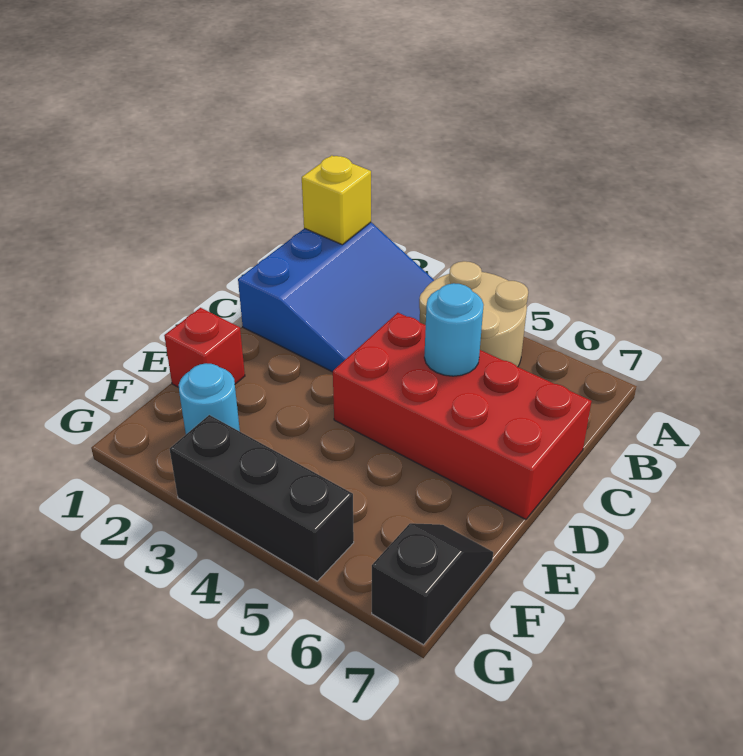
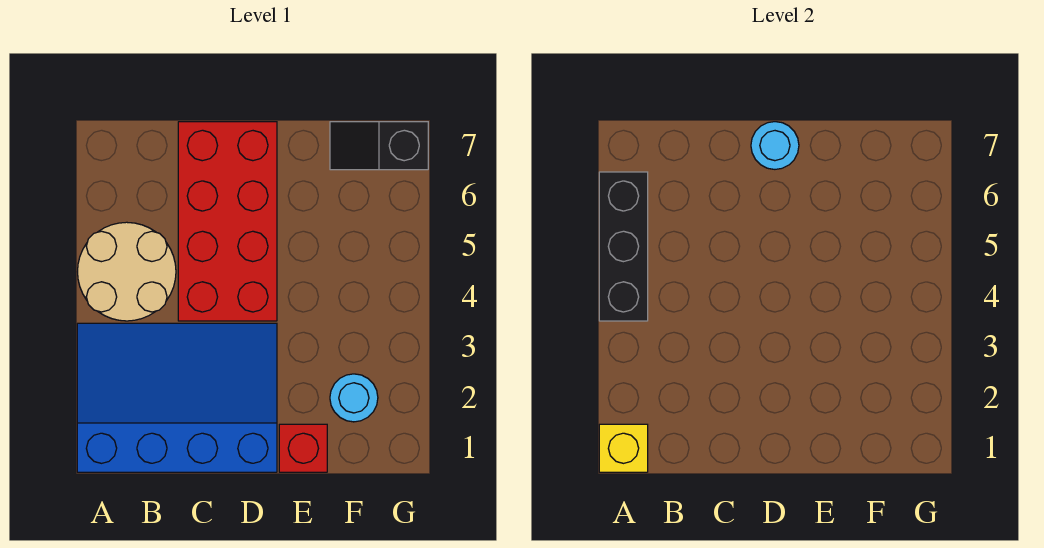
blue slope A1:C3 level 1 top 1 -> blue slope A1:D3 level 1 top 1
cyan round brick C5 level 2 -> cyan round brick D7 level 2
black brick G3:G5 level 1 -> black brick A4:A6 level 2

